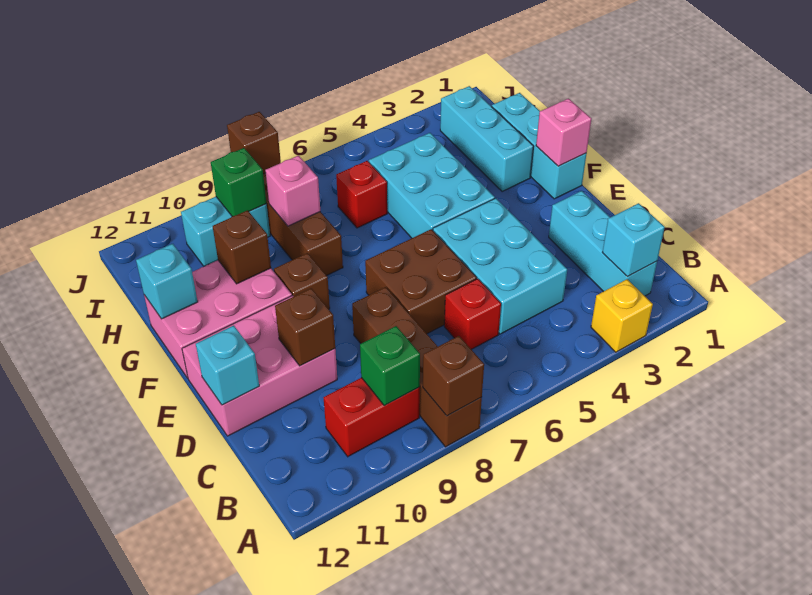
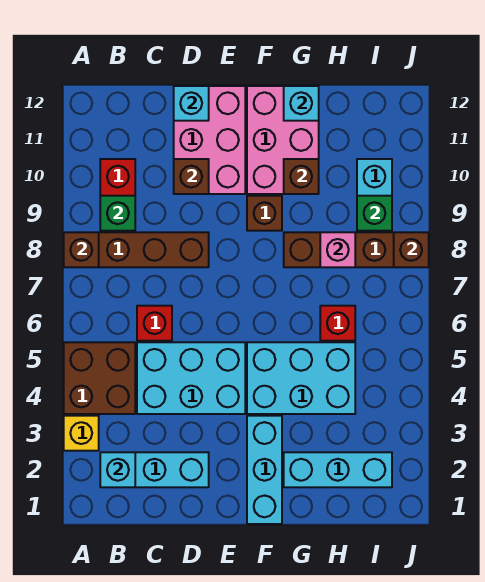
brown brick D6:E7 level 1 -> brown brick A4:B5 level 1
cyan brick F1:H1 level 1 -> cyan brick F1:F3 level 1
pink brick F1 level 2 -> none

